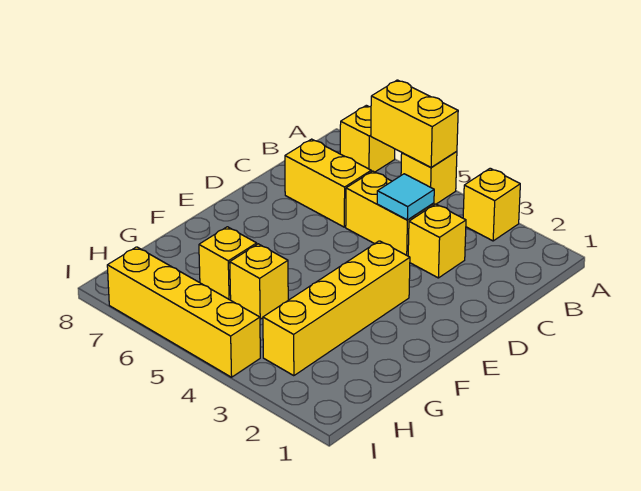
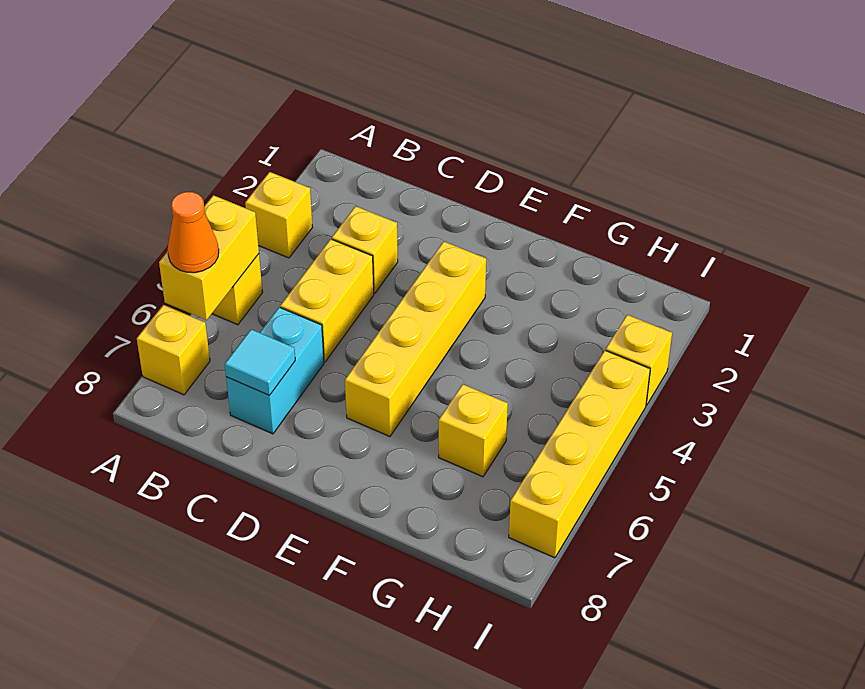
none -> orange cone A6 level 3
cyan tile C4 level 2 -> cyan tile C7 level 2
yellow brick C6:C7 level 1 -> cyan brick C6:C7 level 1
yellow brick E3:H3 level 1 -> yellow brick E3:E6 level 1
yellow brick G5 level 1 -> yellow brick I3 level 1

